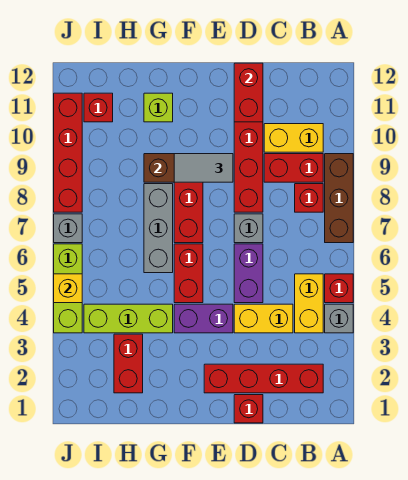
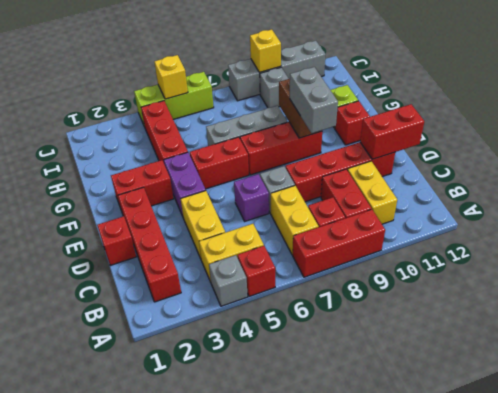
brown brick A7:A9 level 1 -> red brick A7:A9 level 1
none -> yellow brick B7:C7 level 1
purple brick D5:D6 level 1 -> purple brick D6 level 1
grey tile E9:F9 level 3 -> grey brick E9:F9 level 3
lime brick G4:I4 level 1 -> red brick G4:I4 level 1
red brick H2:H3 level 1 -> red brick F2:F3 level 1
red brick I11 level 1 -> red brick F11 level 1
grey brick J7 level 1 -> grey brick I9 level 1
red brick J8:J11 level 1 -> grey brick J8:J11 level 1
none -> yellow brick J9 level 2

